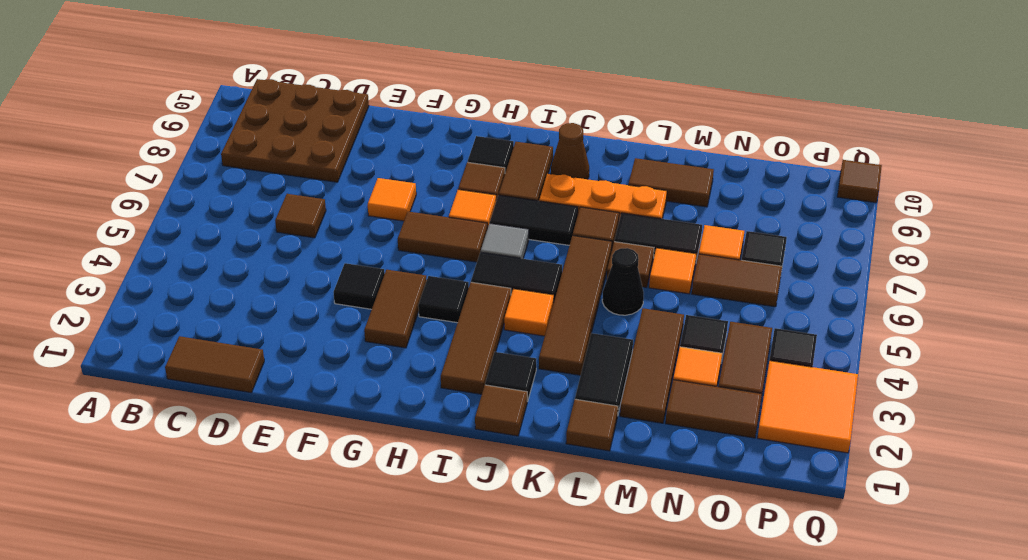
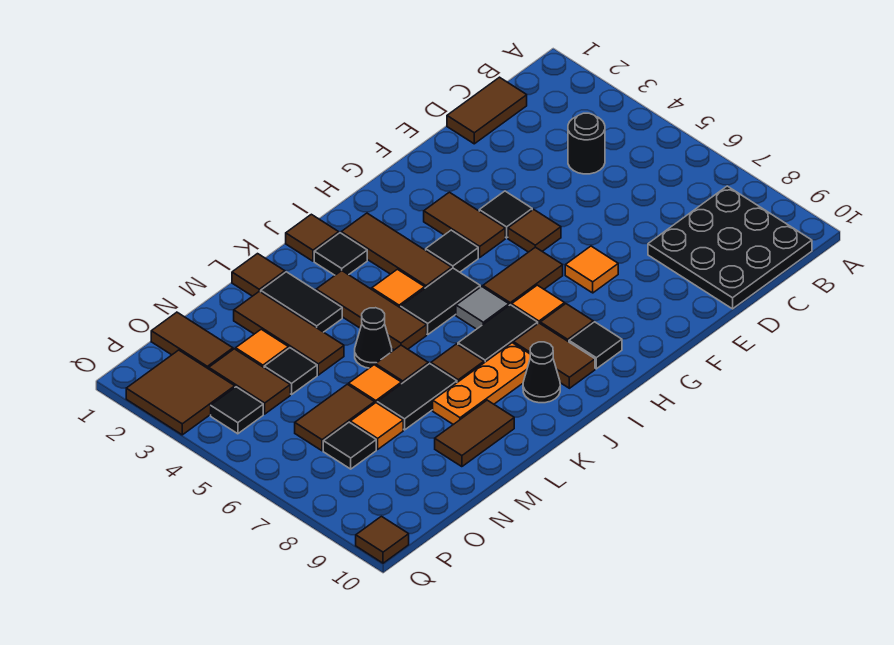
brown plate B8:D10 level 1 -> black plate B8:D10 level 1
none -> black round brick C4 level 1
brown tile D6 level 1 -> brown tile F5 level 1
brown cone J9 level 1 -> black cone J9 level 1
brown tile K3:K6 level 1 -> brown tile K3:K5 level 1
brown tile N2:O2 level 1 -> brown tile O1:O2 level 1
orange tile P2:Q3 level 1 -> brown tile P2:Q3 level 1

